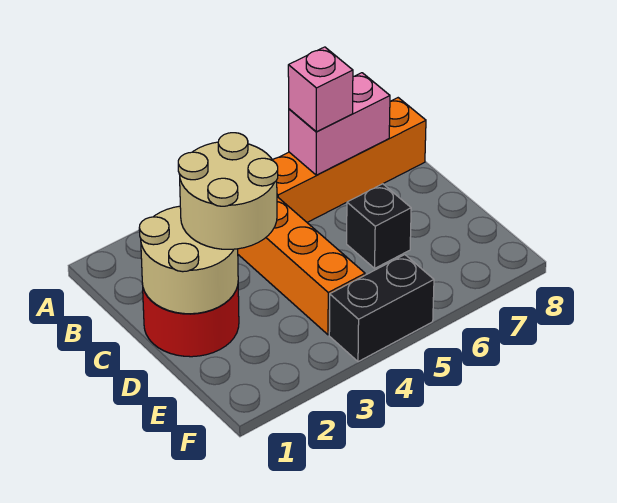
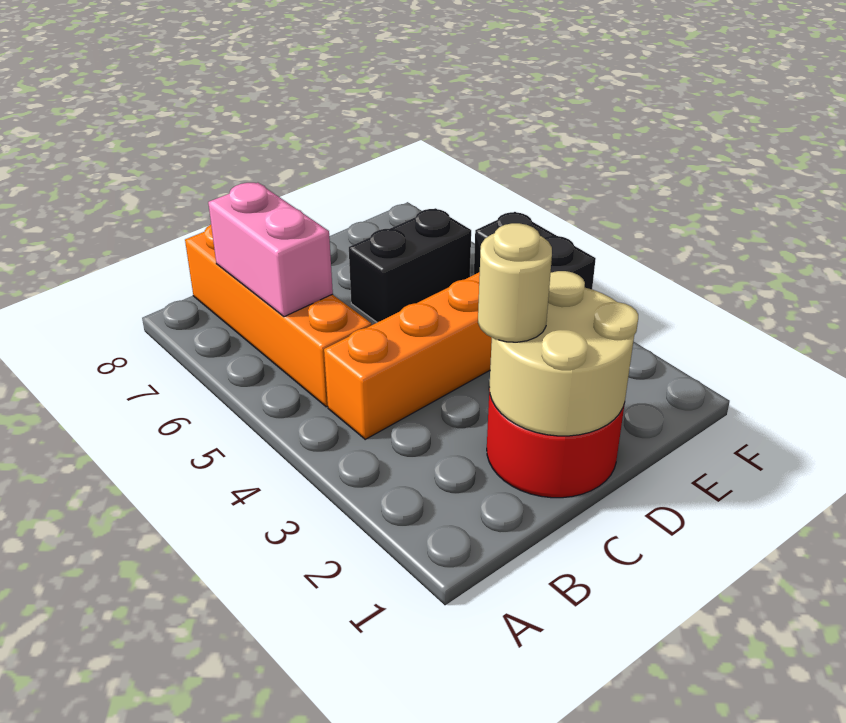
pink brick B6 level 3 -> none
tan round brick C2:D3 level 3 -> tan round brick C2 level 3
black brick D6 level 1 -> black brick D6:E6 level 1

